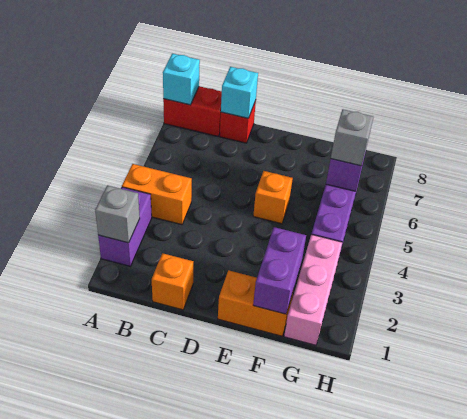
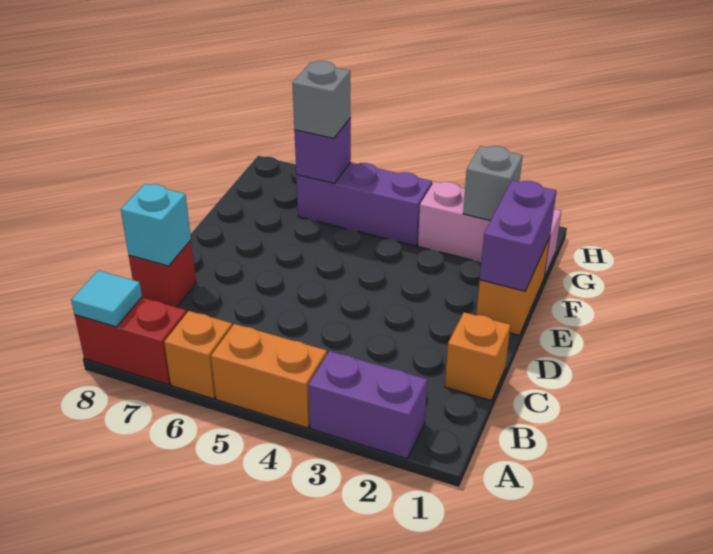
grey brick A2 level 2 -> grey brick G2 level 2
orange brick A4:B4 level 1 -> orange brick A4:A5 level 1
red brick A8:B8 level 1 -> red brick A7:A8 level 1
cyan brick A8 level 2 -> cyan tile A8 level 2
orange brick E5 level 1 -> orange brick A6 level 1
purple brick F1:F2 level 2 -> purple brick E1:F1 level 2

